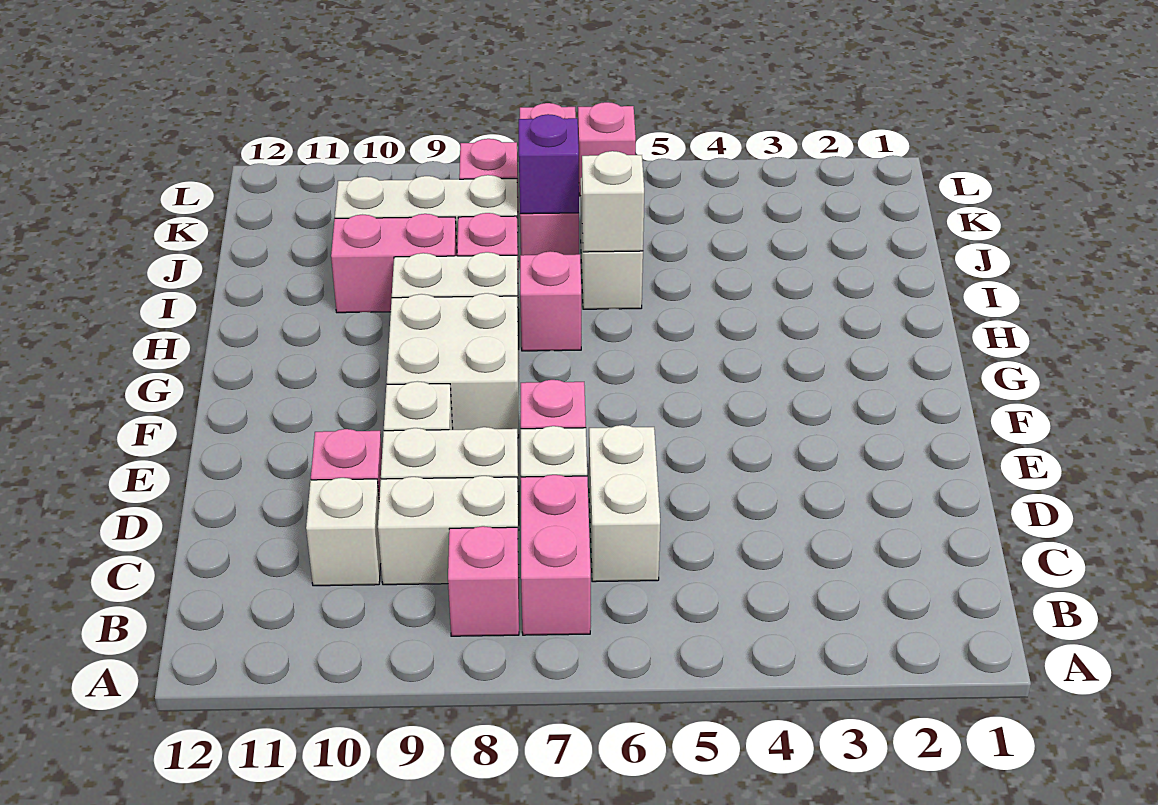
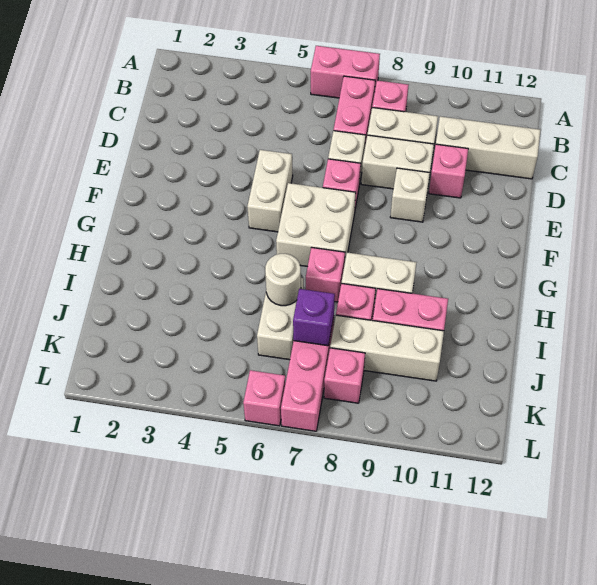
none -> pink brick A6:A7 level 1
white brick C6:D6 level 1 -> white brick E5:F5 level 1
white brick C10 level 1 -> white brick C10:C12 level 1
white brick F8:G9 level 1 -> white brick F6:G7 level 1
white brick I6 level 2 -> white round brick I6 level 2

